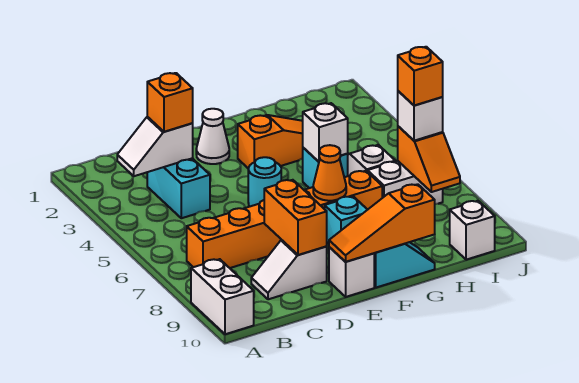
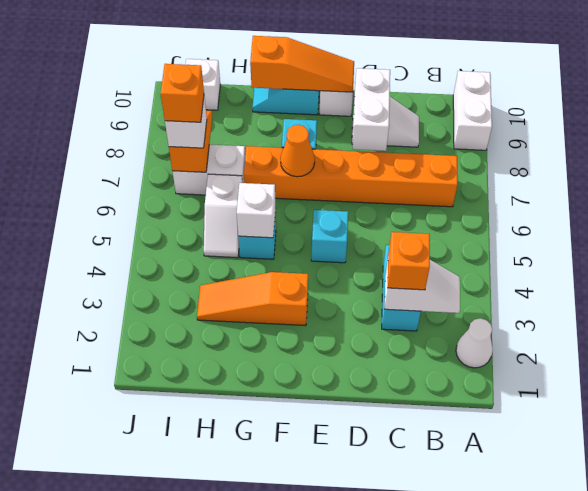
orange brick D8:D9 level 2 -> white brick D8:D9 level 2
white cone E2 level 1 -> white cone A2 level 1
cyan round brick E5 level 1 -> cyan brick E5 level 1

